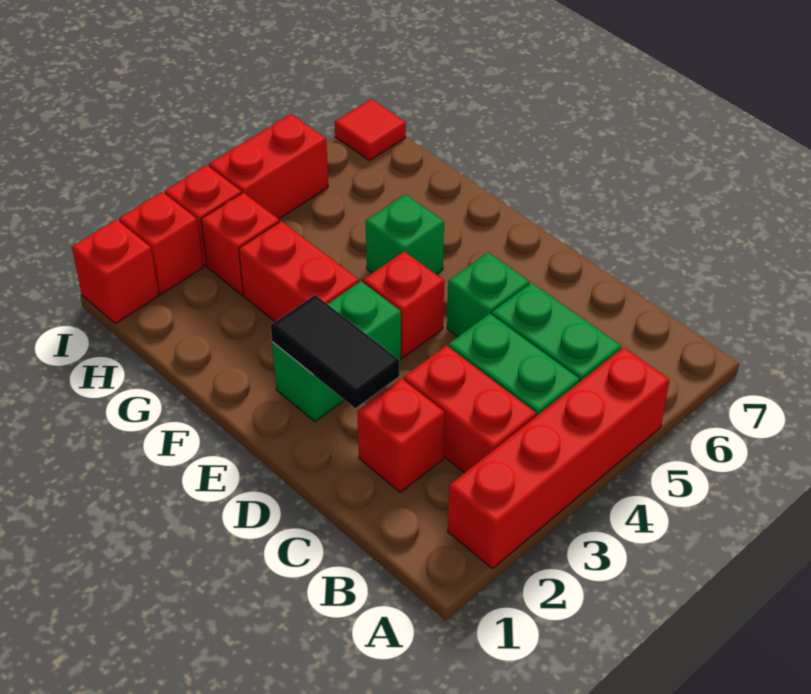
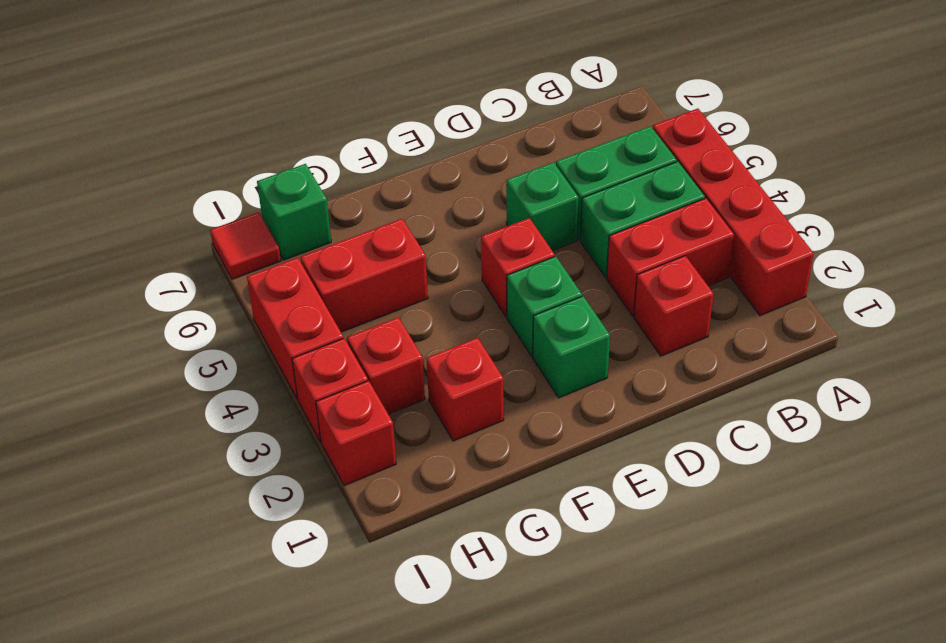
black tile D2:E2 level 2 -> none
red brick F3:G3 level 1 -> red brick G5:H5 level 1
green brick F5 level 1 -> green brick H7 level 1
red brick I1 level 1 -> red brick G2 level 1

